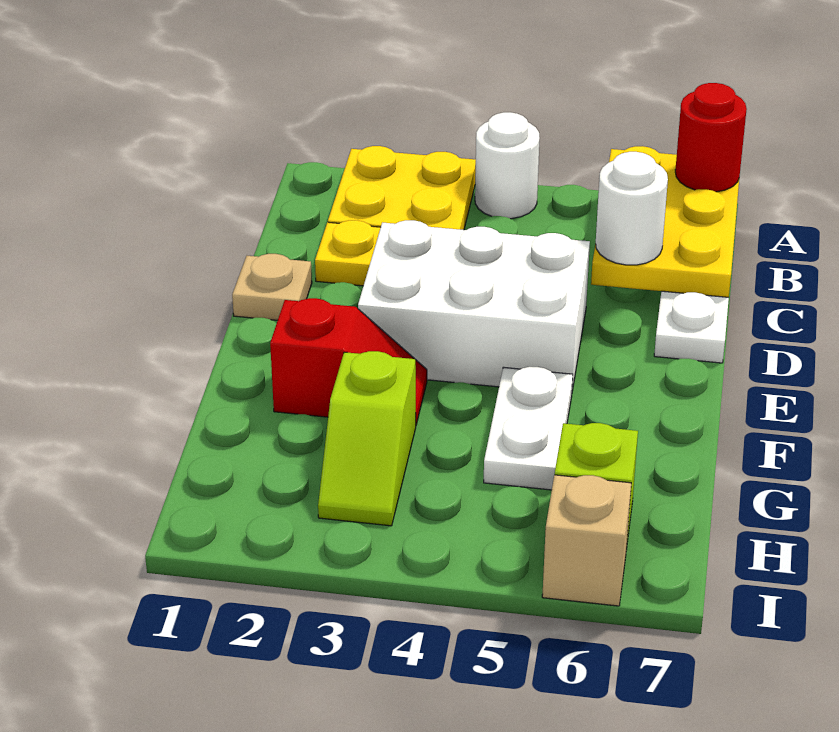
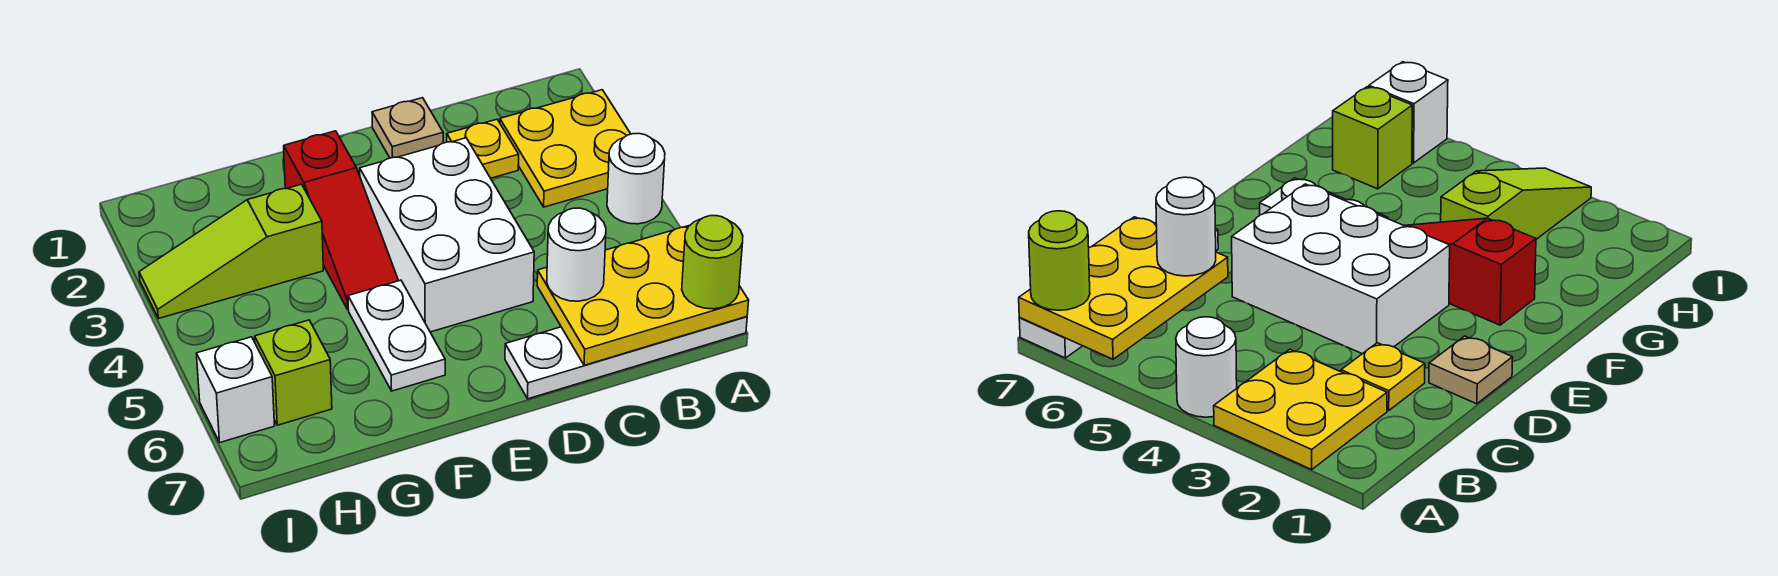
red round brick A7 level 3 -> lime round brick A7 level 3
red slope F2:F3 level 1 top 2 -> red slope F2:F4 level 1 top 2
white plate F5:G5 level 1 -> white plate F5:F6 level 1
lime slope G3:H3 level 1 top G -> lime slope G3:I3 level 1 top G
tan brick I6 level 1 -> white brick I6 level 1

